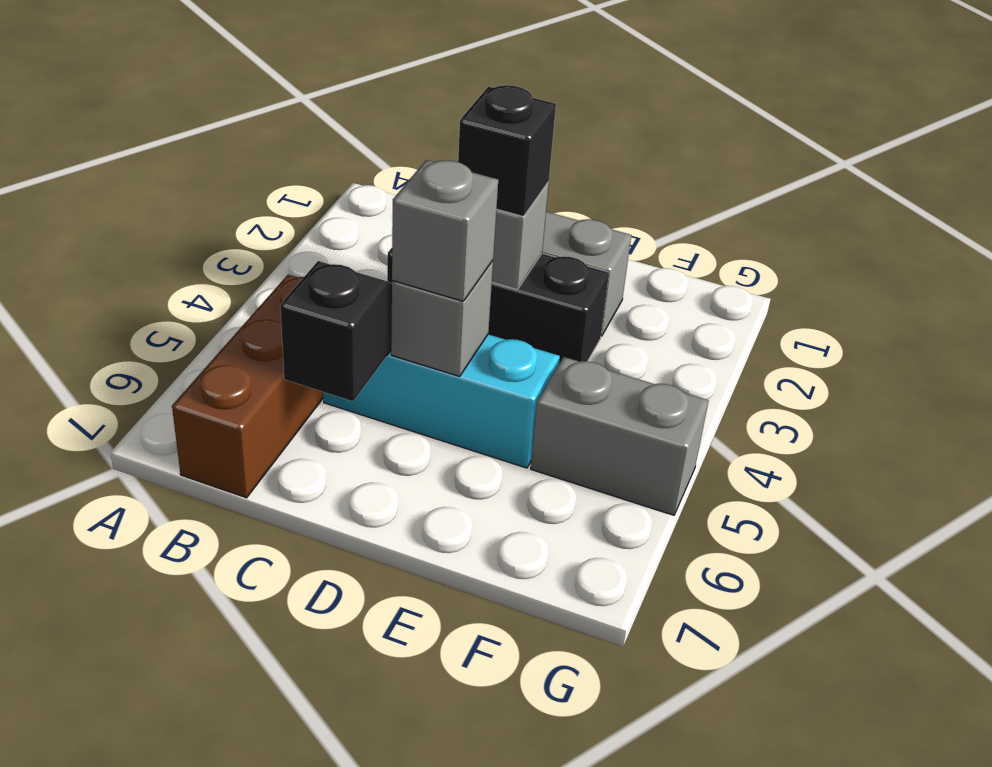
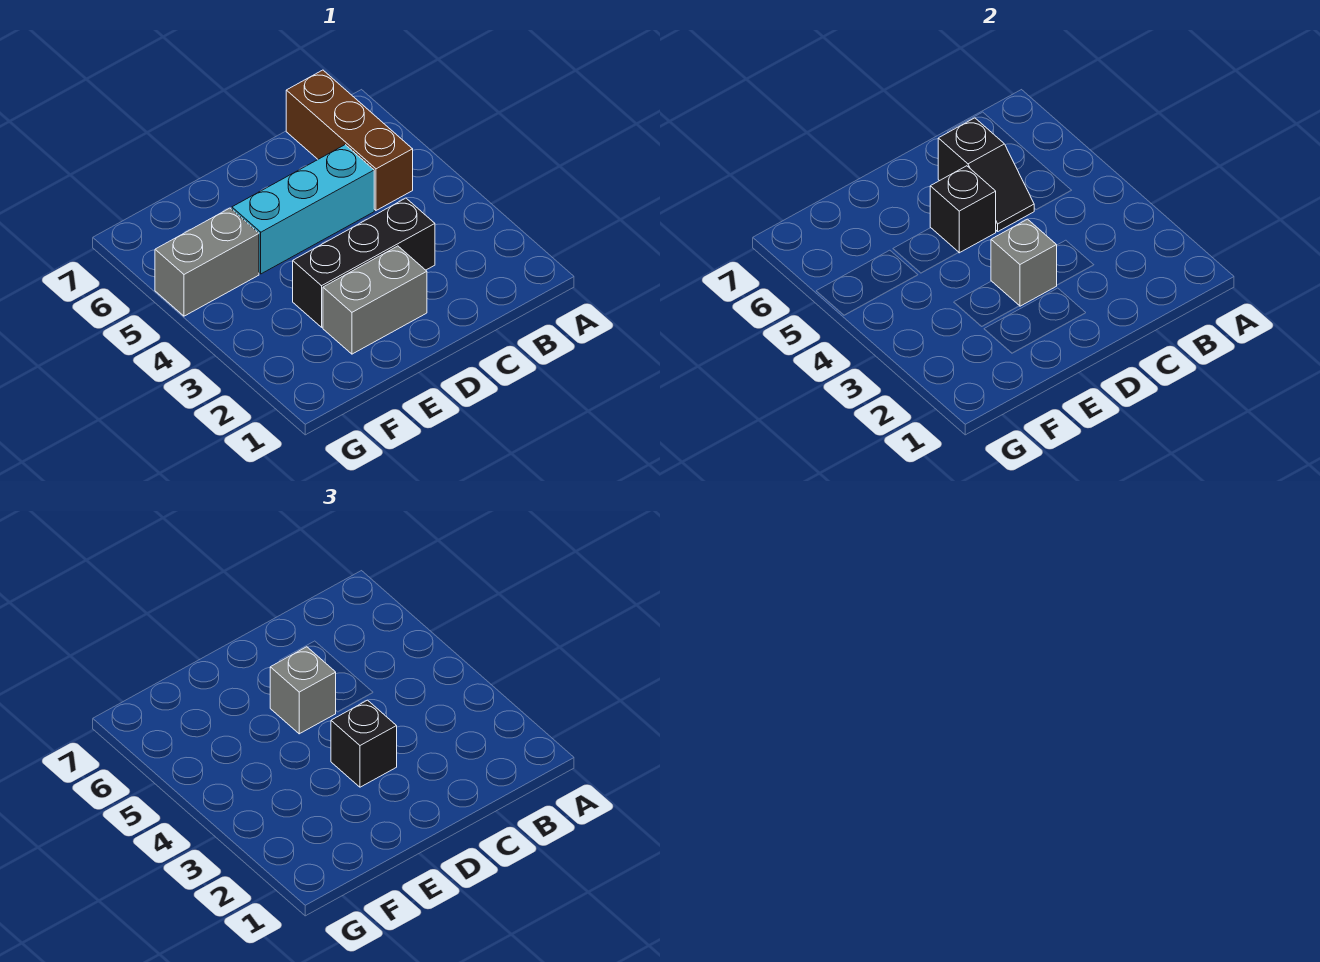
grey brick D5 level 2 -> black brick D5 level 2

